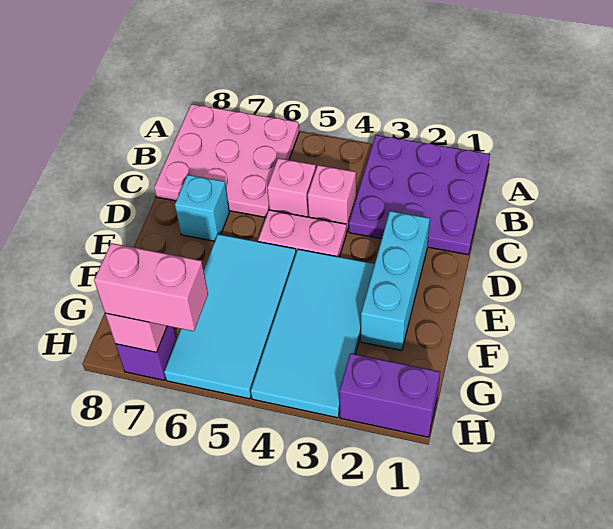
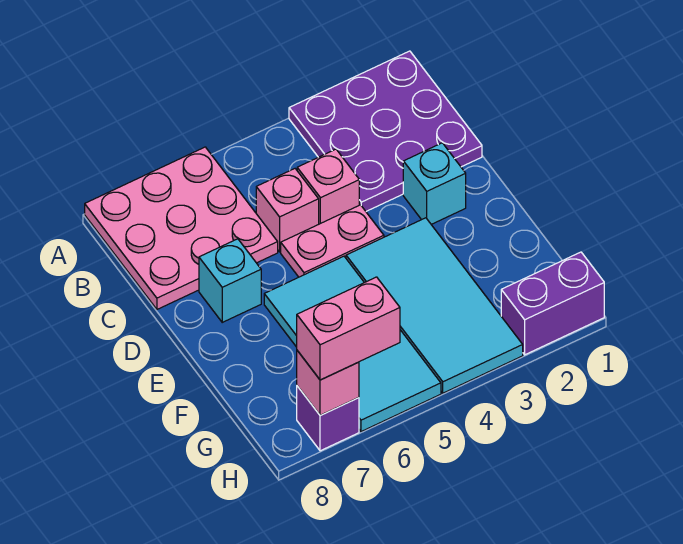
cyan brick D2:F2 level 1 -> cyan brick D2 level 1

